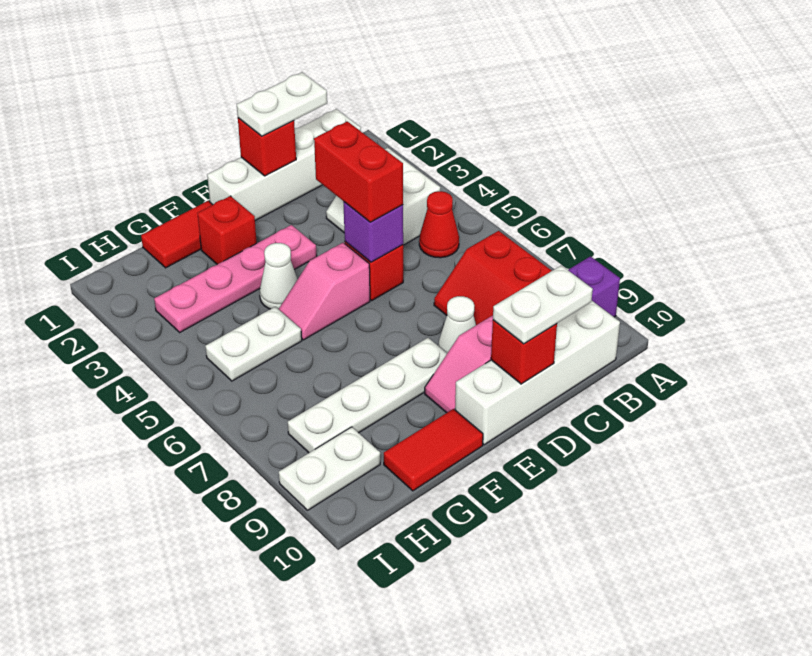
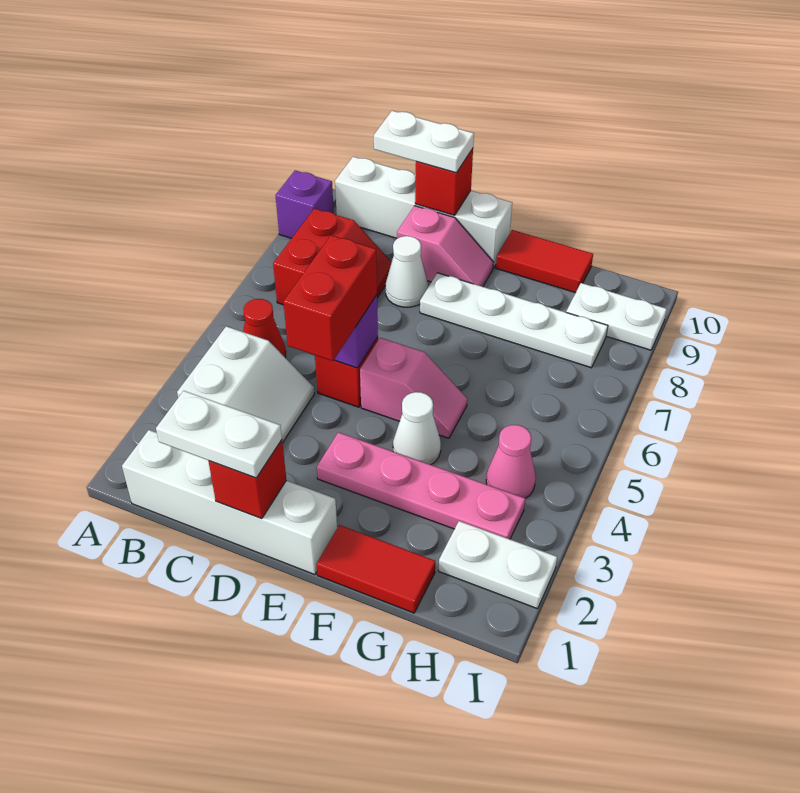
red brick F2 level 1 -> none
white plate G5:H5 level 1 -> white plate H2:I2 level 1
none -> pink cone H4 level 1

